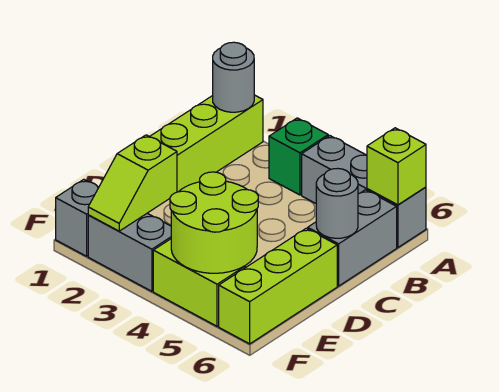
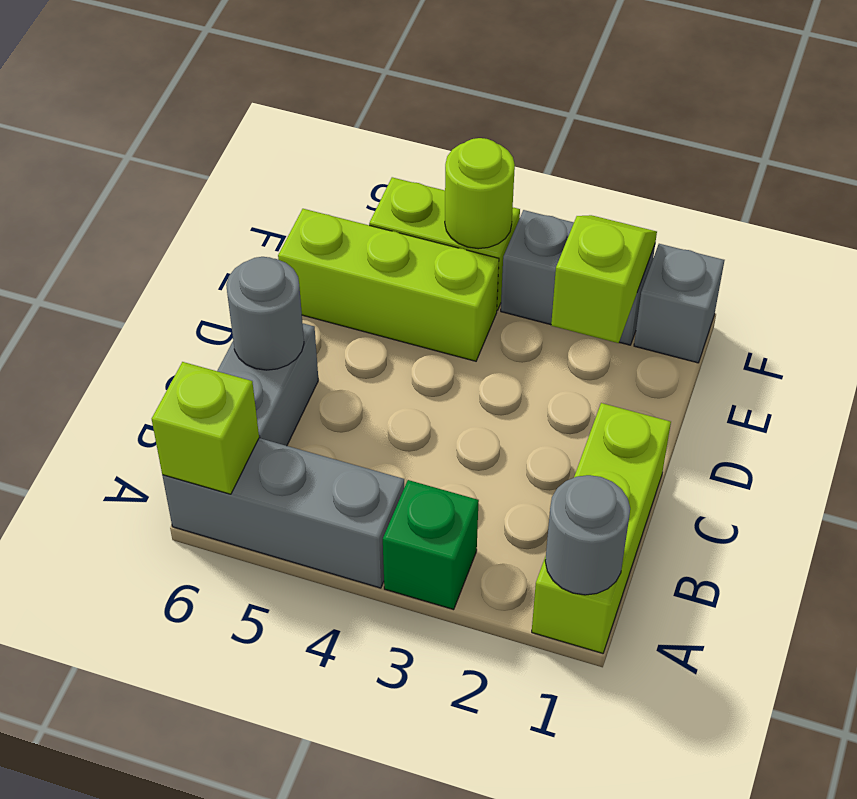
lime brick D6:F6 level 1 -> lime brick E4:E6 level 1
lime round brick E4:F5 level 2 -> lime round brick F4 level 2

